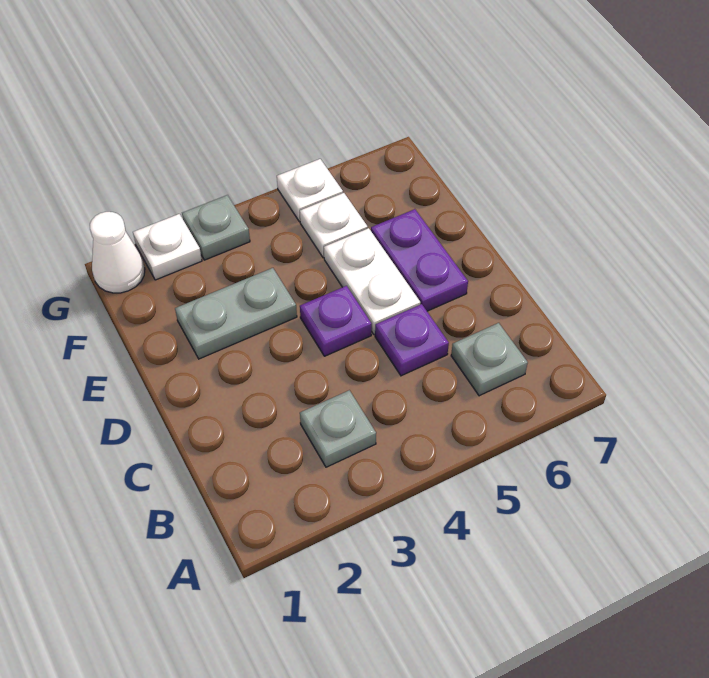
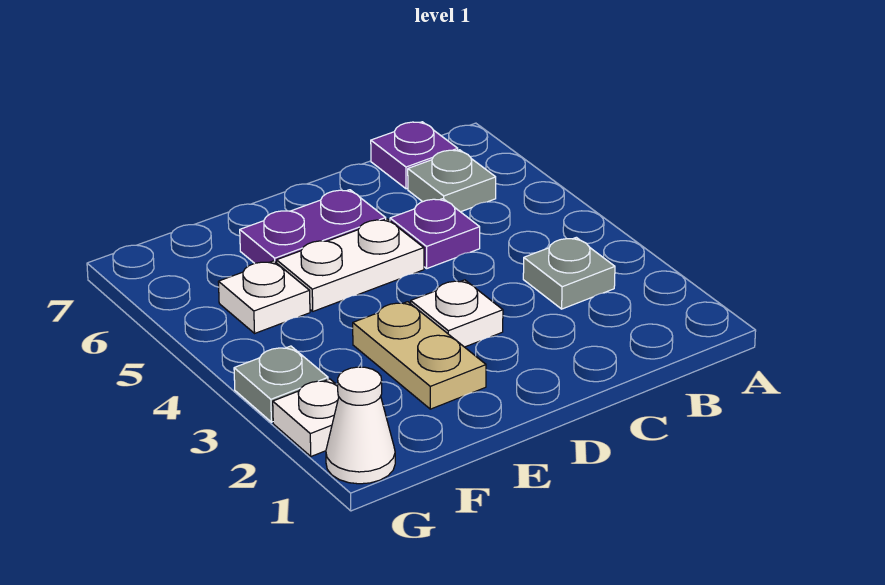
purple plate D4 level 1 -> purple plate B7 level 1
grey plate E2:E3 level 1 -> tan plate E2:E3 level 1
white plate G5 level 1 -> white plate D3 level 1

